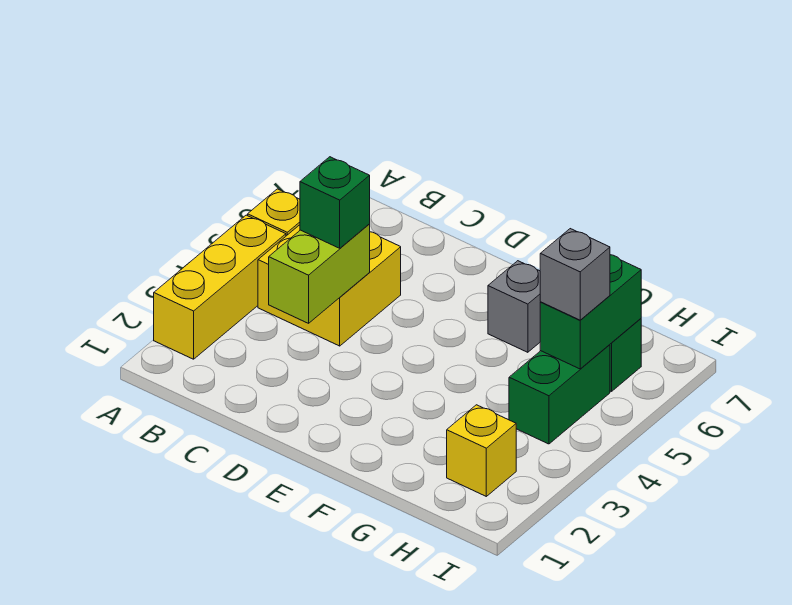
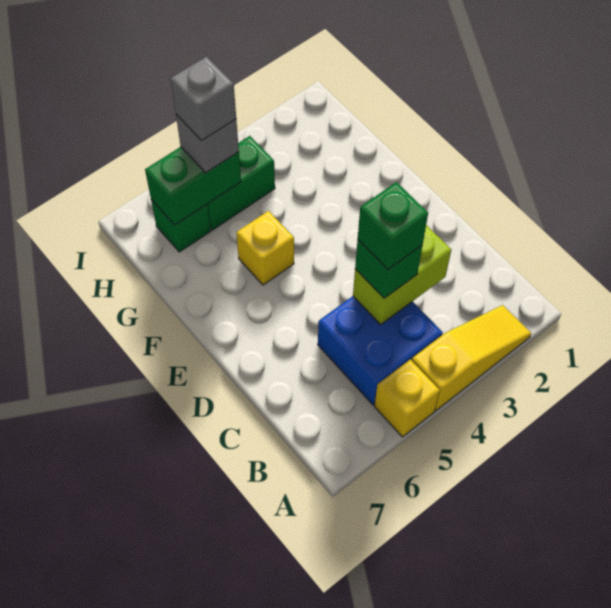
yellow brick A2:A4 level 1 -> yellow slope A2:A4 level 1 top 4
yellow brick B4:C5 level 1 -> blue brick B4:C5 level 1
none -> green brick C4 level 4
grey brick F6 level 1 -> grey brick H5 level 4
yellow brick H2 level 1 -> yellow brick F5 level 1

